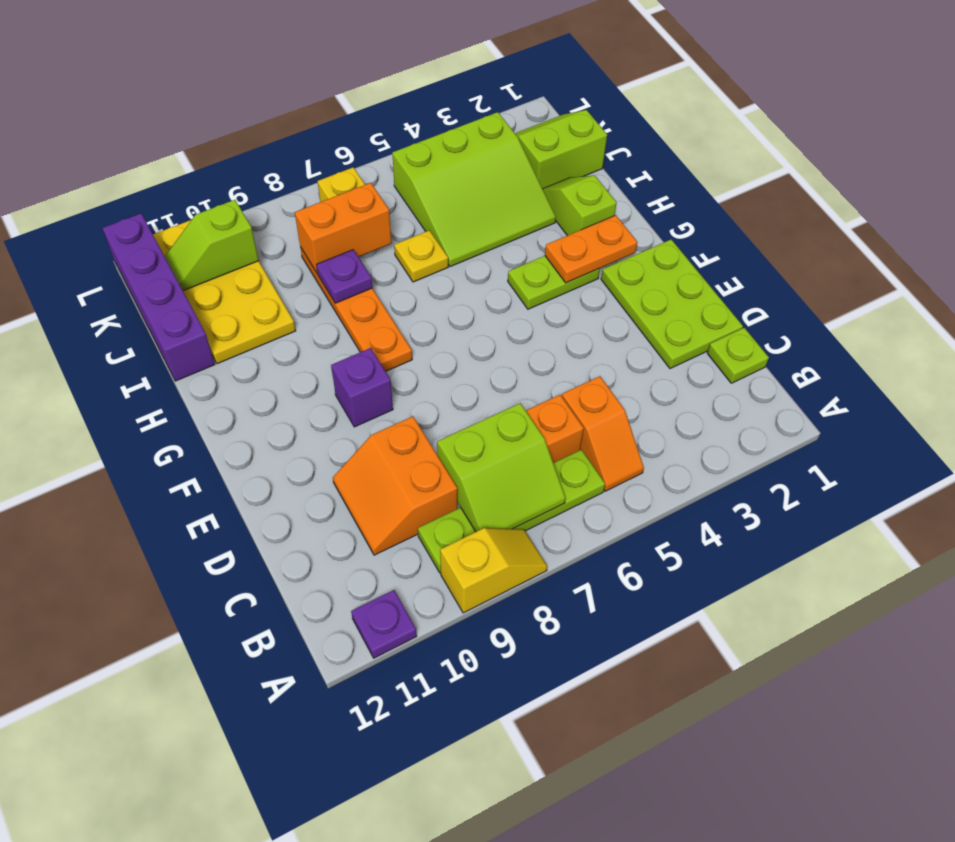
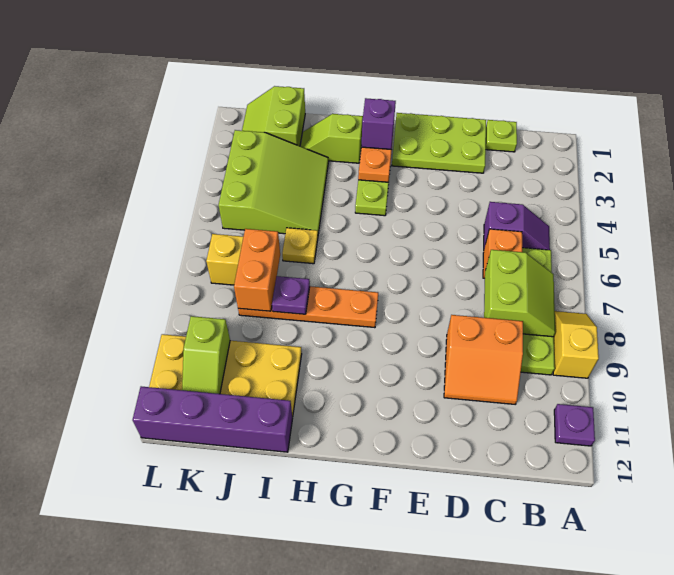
orange slope B5:C5 level 1 top C -> purple slope B5:C5 level 1 top C
purple brick F9 level 1 -> purple brick G2 level 3

